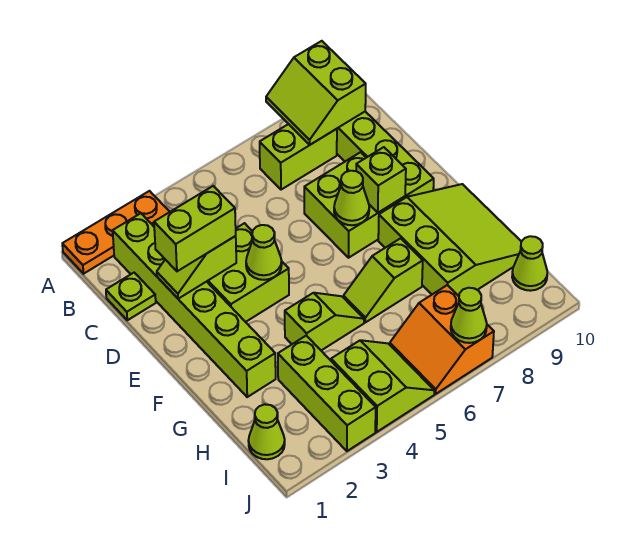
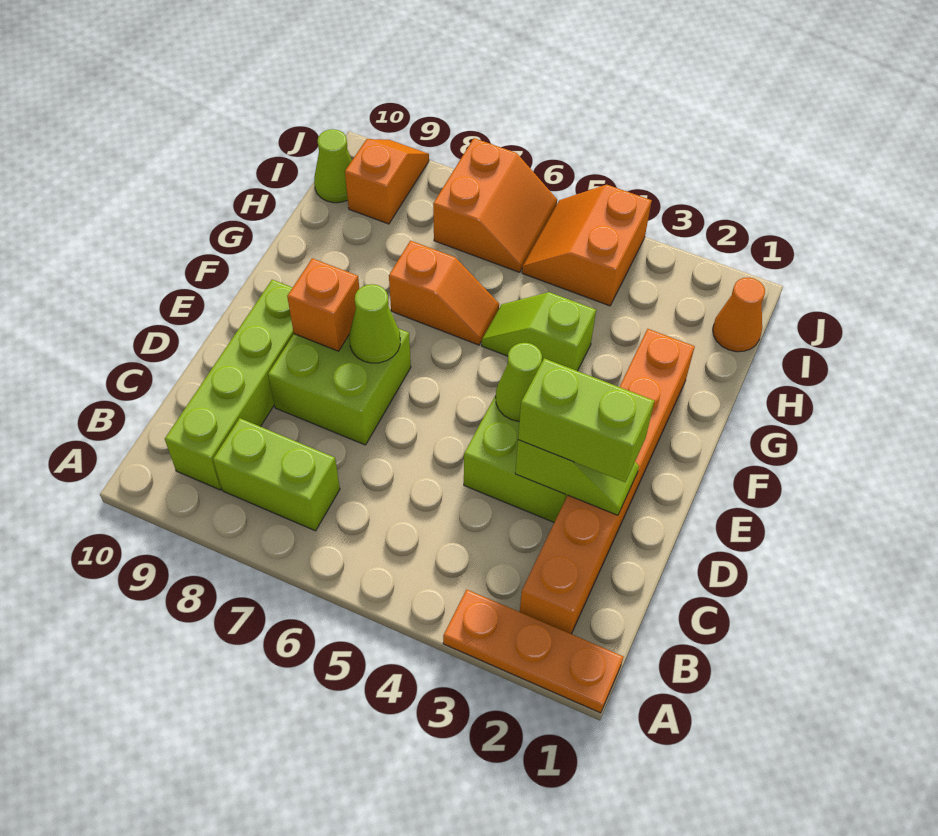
lime slope A8:B9 level 2 top 9 -> none
lime brick B2:G2 level 1 -> orange brick B2:G2 level 1
lime plate C1 level 1 -> none
lime brick E8 level 2 -> orange brick E8 level 2
lime slope F8:H10 level 1 top 8 -> none
lime slope G6:G7 level 1 top 7 -> orange slope G6:G7 level 1 top 7
lime brick H3:J3 level 1 -> none
lime cone I1 level 1 -> orange cone I1 level 1
lime slope I4:J5 level 1 top 4 -> orange slope I4:J5 level 1 top 4
none -> orange slope I9:J9 level 1 top I
lime cone J7 level 2 -> none

